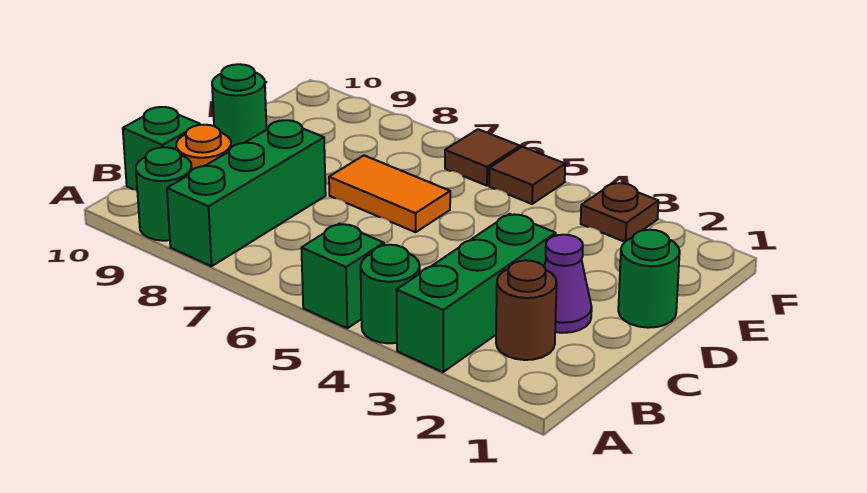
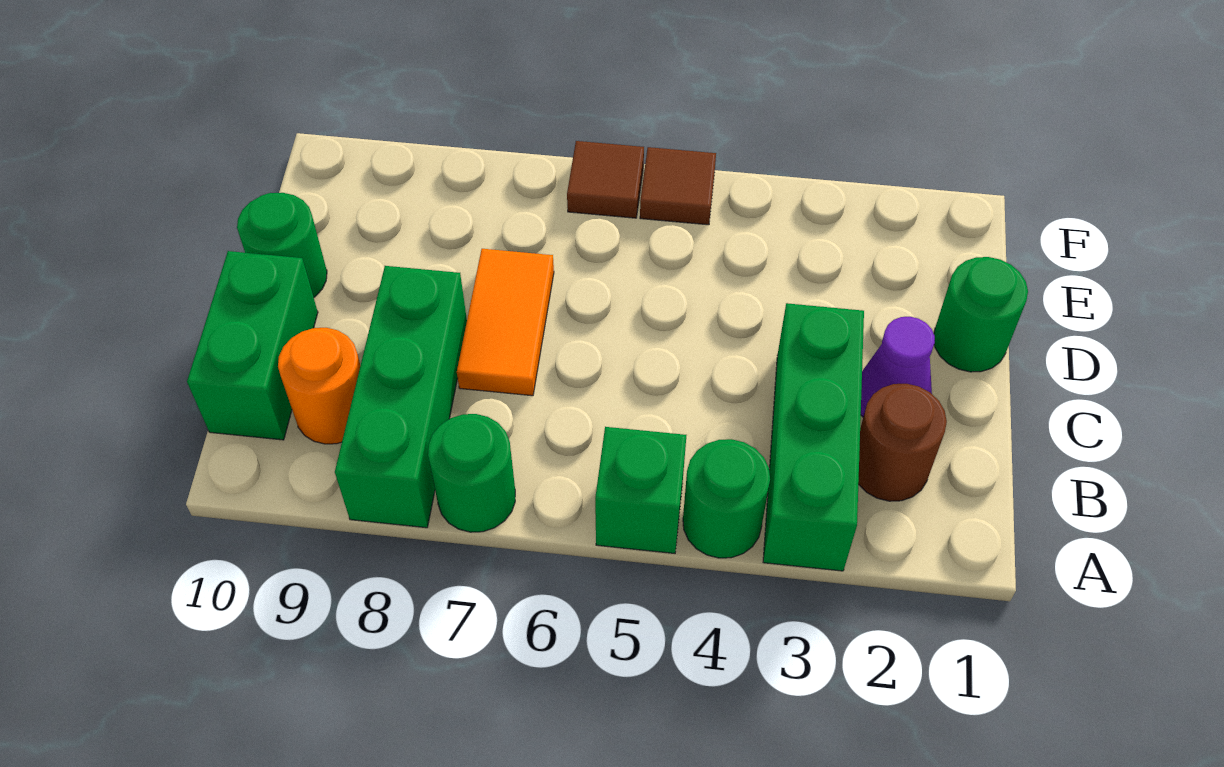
green round brick A9 level 1 -> green round brick A7 level 1
green brick B10 level 1 -> green brick B10:C10 level 1
orange tile D6:D7 level 1 -> orange tile C7:D7 level 1
brown plate F3 level 1 -> none

